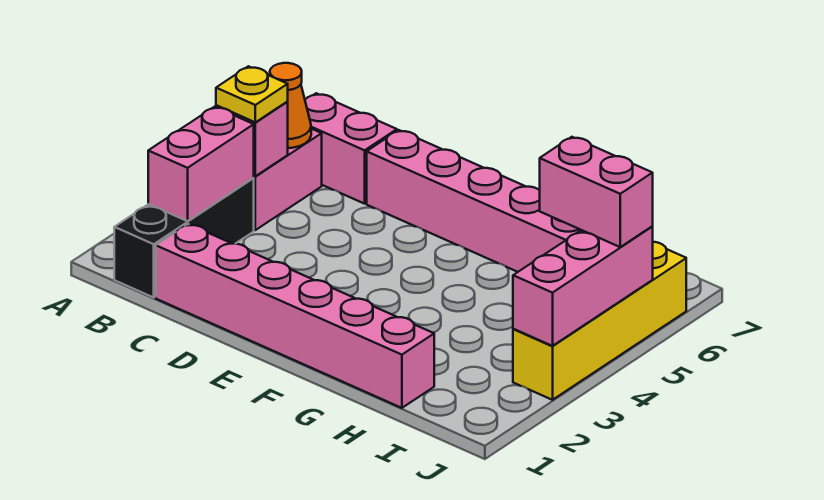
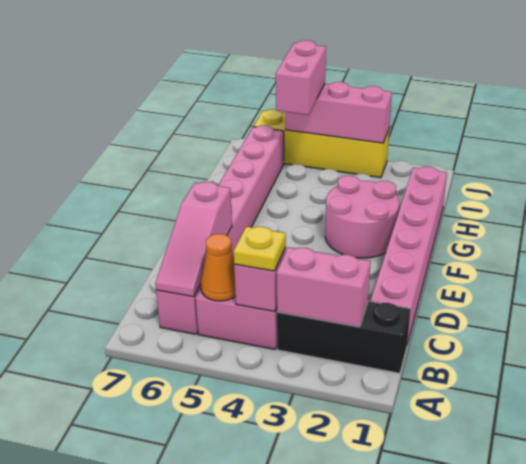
none -> pink slope B6:D6 level 2 top D
none -> pink round brick F2:G3 level 1

